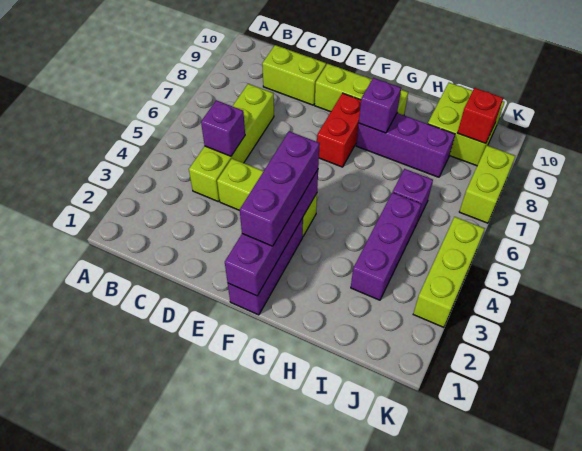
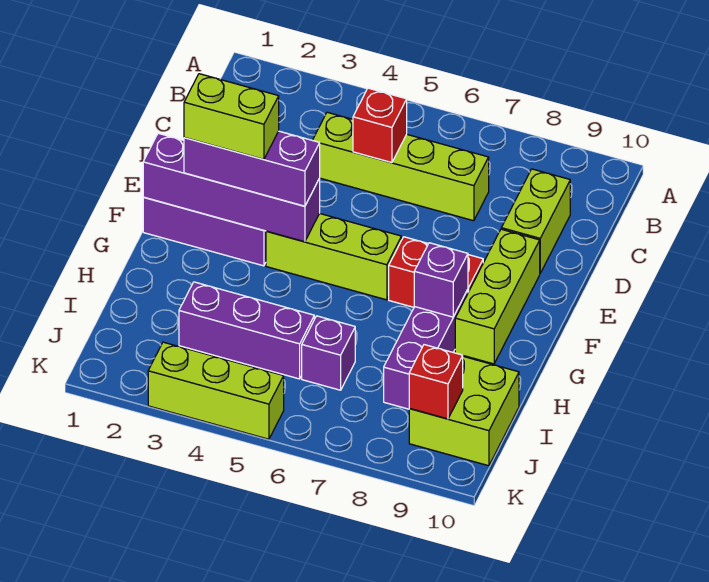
purple brick C5 level 2 -> red brick C5 level 2
lime brick D4:F4 level 1 -> lime brick F4:F6 level 1
lime brick K7:K8 level 1 -> lime brick F2:F3 level 4

